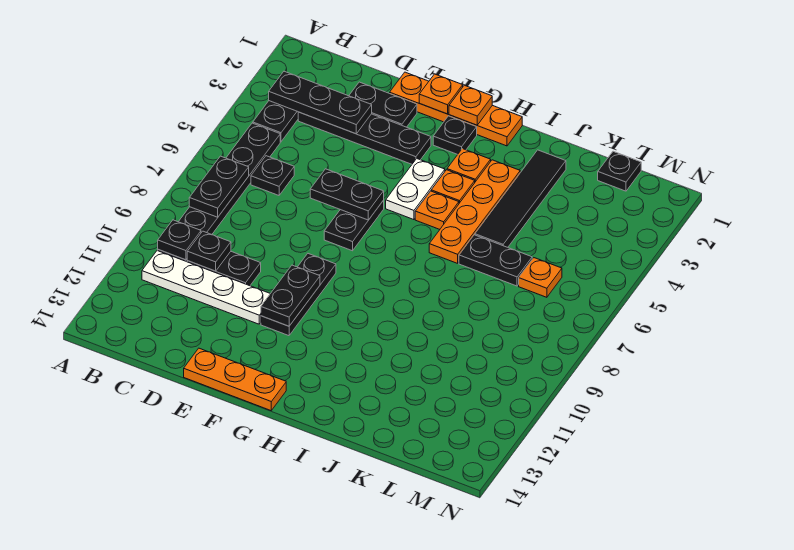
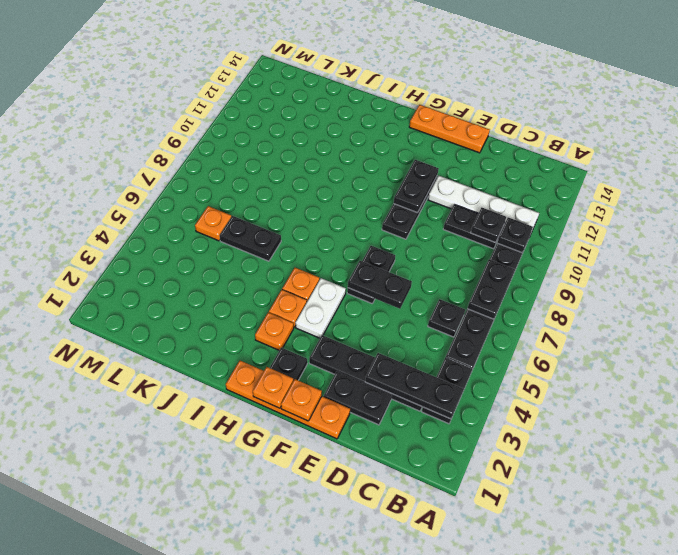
orange plate I3:I6 level 1 -> none
black tile J2:J5 level 1 -> none
black plate L1 level 1 -> none

